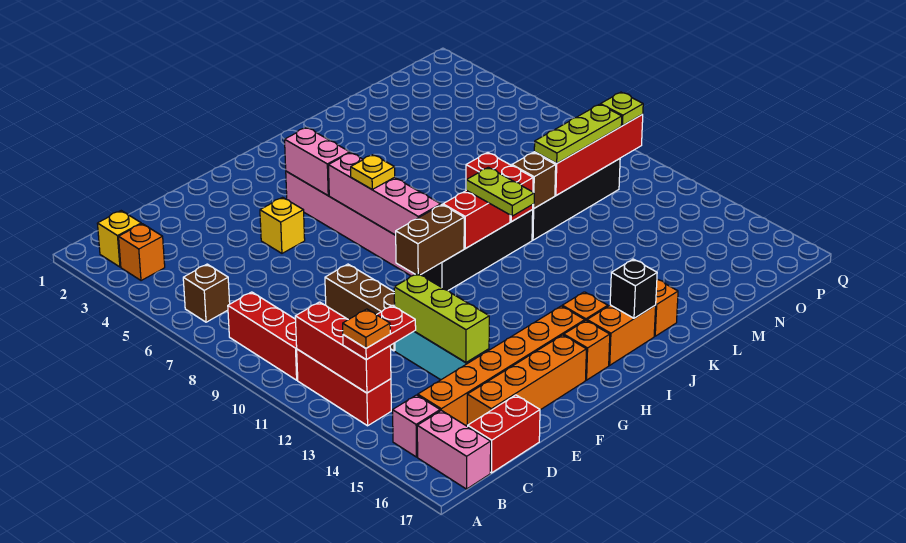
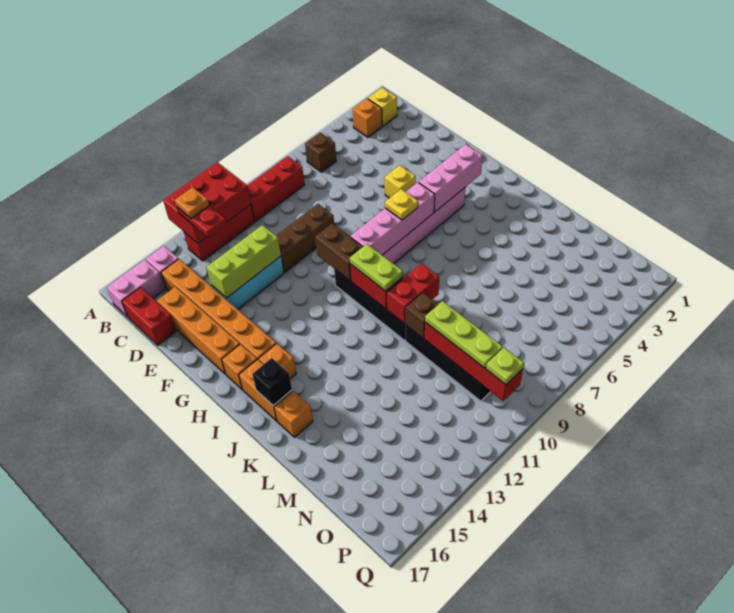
red brick B11:B13 level 2 -> red brick A11:B13 level 2
pink brick H4:H5 level 2 -> pink brick H3:H5 level 2
lime plate J10:J11 level 3 -> lime plate I10:J10 level 3

